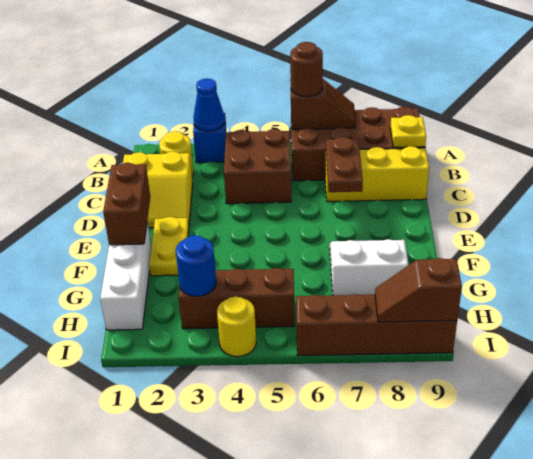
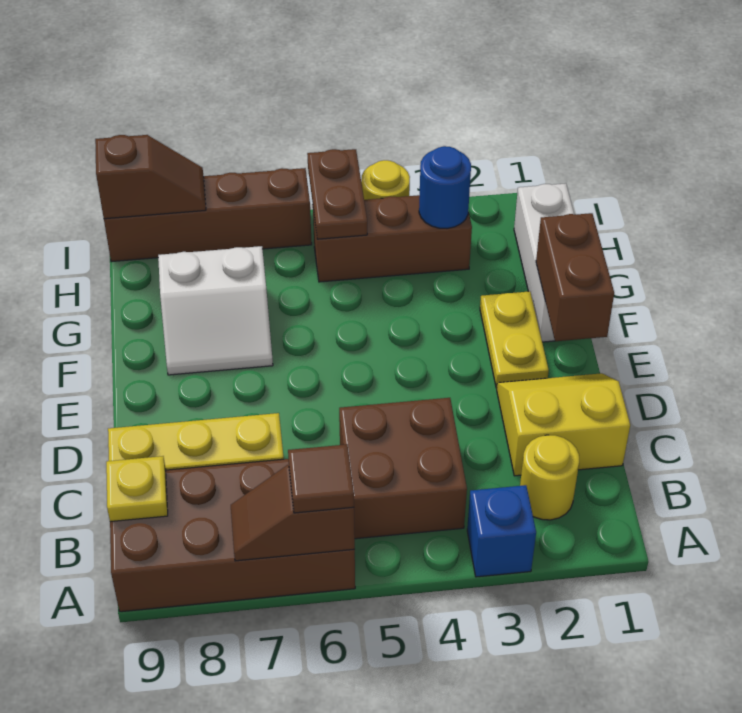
blue cone A3 level 2 -> none
brown round brick A6 level 3 -> brown tile A6 level 3
brown plate C7:D7 level 2 -> brown plate H5:I5 level 2

